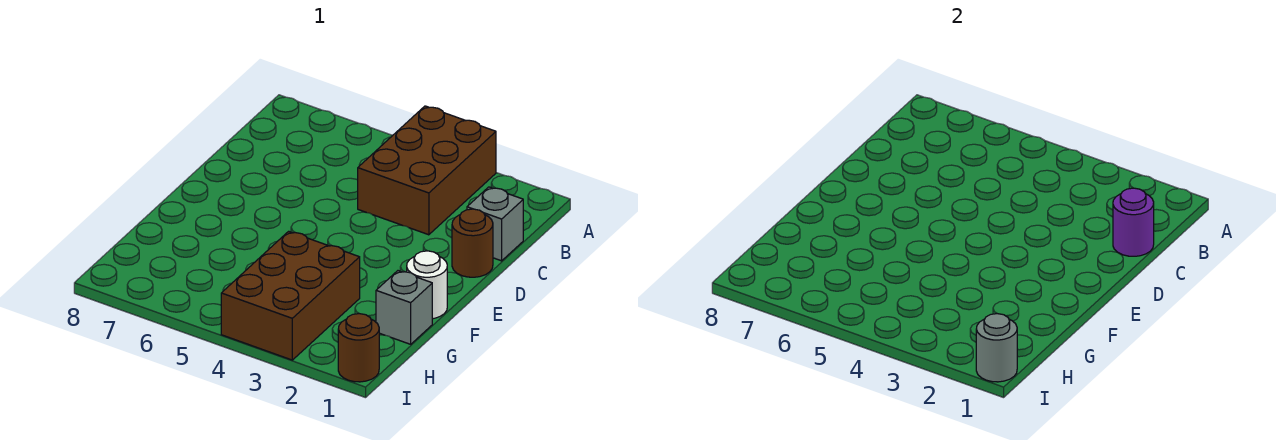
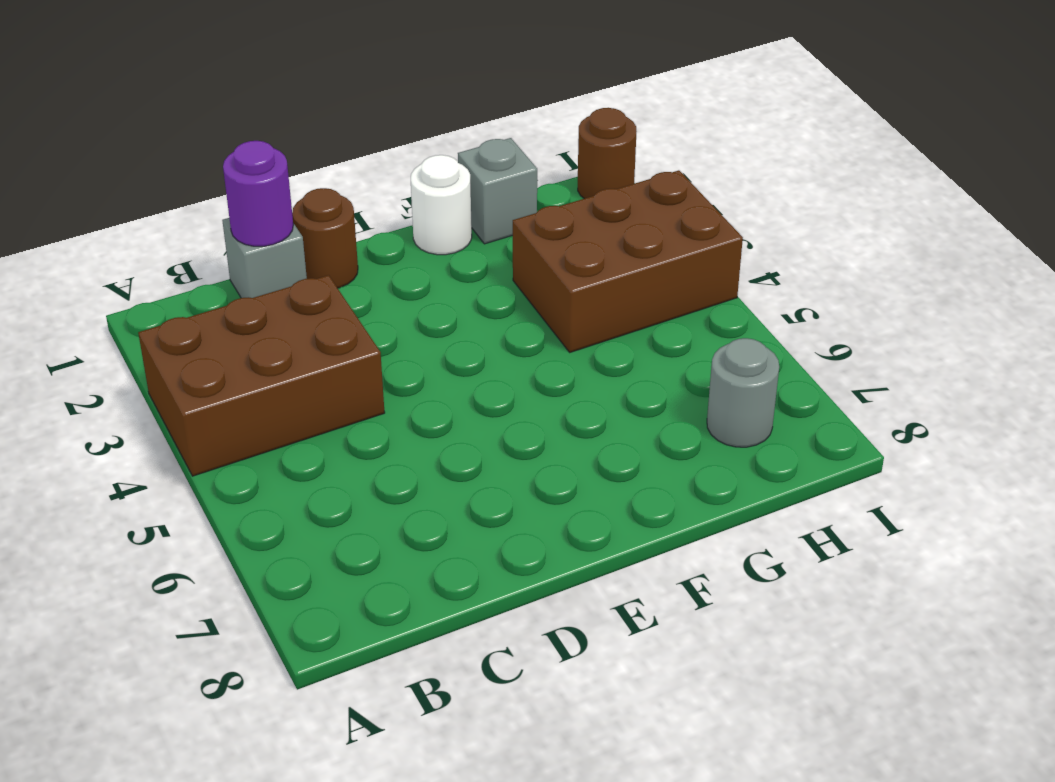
grey round brick I1 level 2 -> grey round brick H7 level 1

